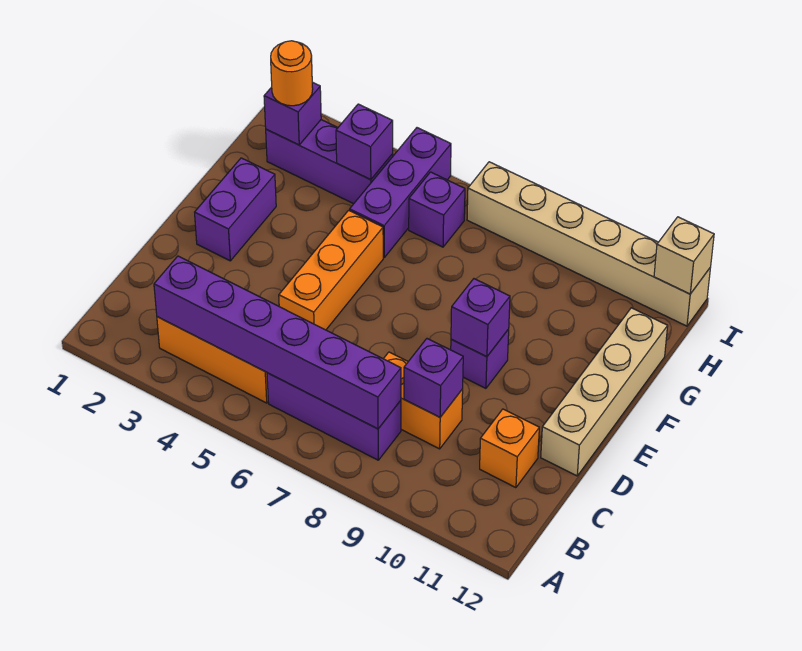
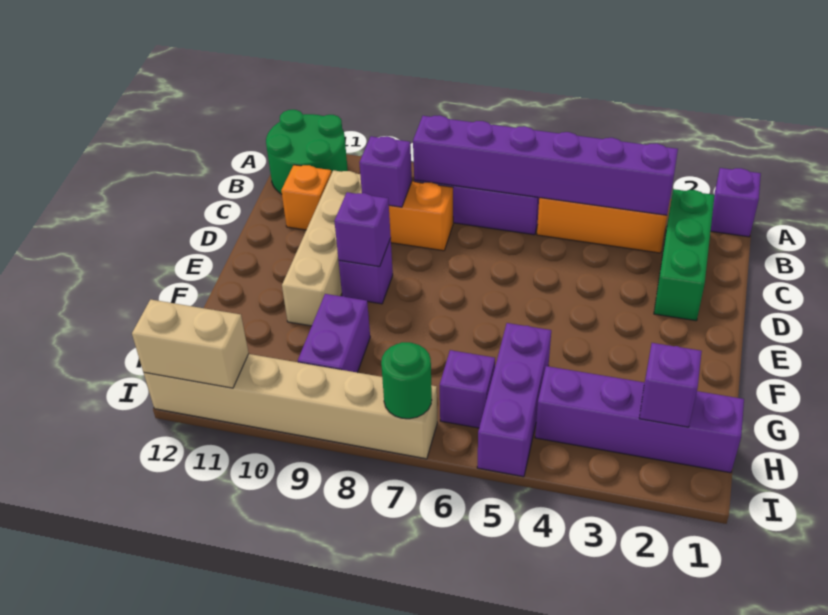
none -> green round brick A11:B12 level 1
none -> green brick B2:D2 level 1
orange brick D5:F5 level 1 -> none
tan brick D12:G12 level 1 -> tan brick C10:F10 level 1
purple brick E2:F2 level 1 -> purple brick G9:H9 level 1
purple brick H2:H4 level 1 -> purple brick H1:H4 level 1
orange round brick H2 level 3 -> none
purple brick H4 level 2 -> purple brick A1 level 1
none -> green round brick I7 level 2
tan brick I12 level 2 -> tan brick I11:I12 level 2

